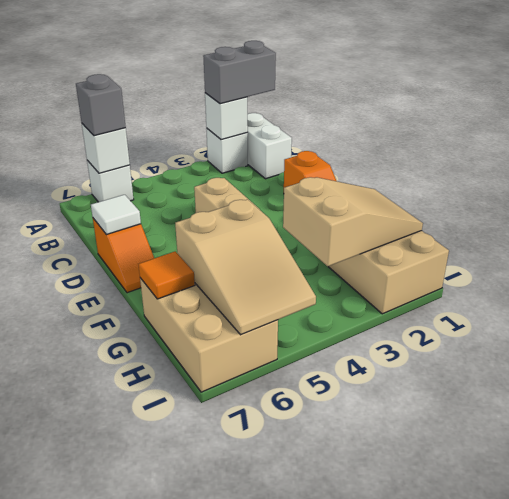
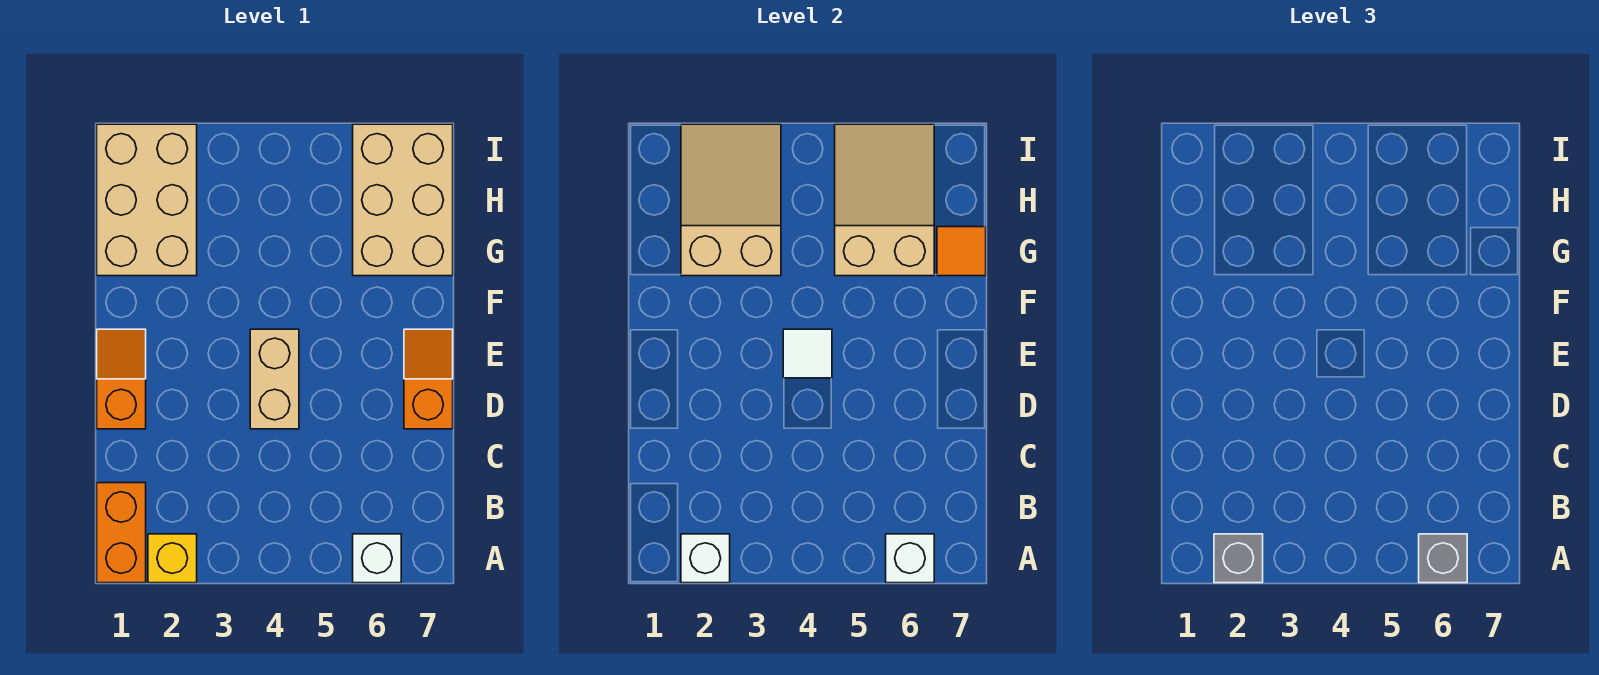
white brick A1:B1 level 1 -> orange brick A1:B1 level 1
grey brick A1:A2 level 3 -> grey brick A2 level 3
white brick A2 level 1 -> yellow brick A2 level 1
white tile D7 level 2 -> white tile E4 level 2
tan slope G1:H3 level 2 top 3 -> tan slope G2:I3 level 2 top G

